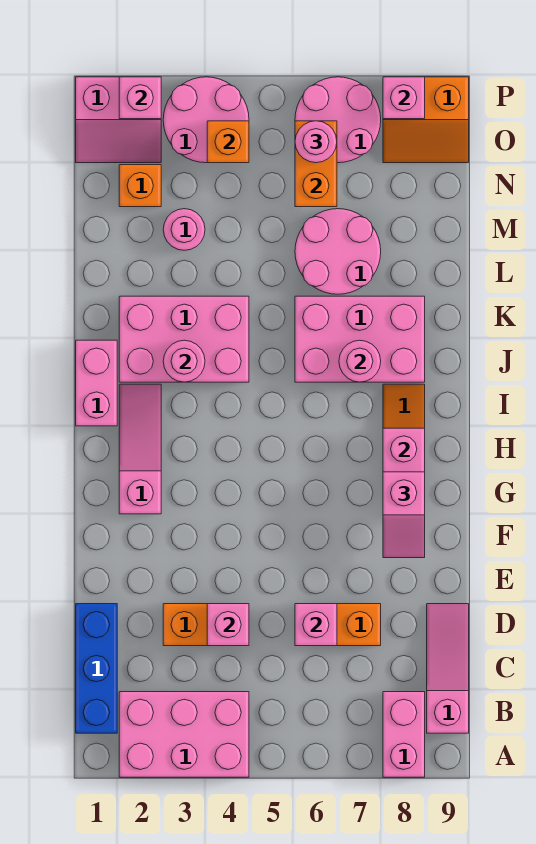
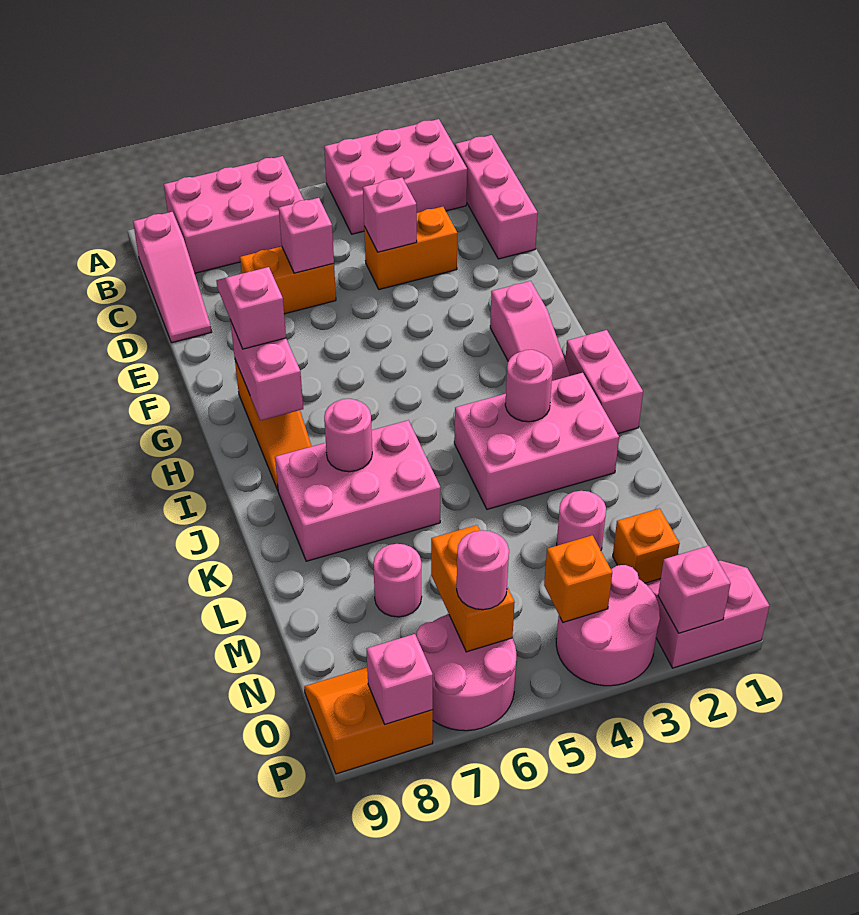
pink brick A8:B8 level 1 -> pink brick A6:B8 level 1
blue brick B1:D1 level 1 -> pink brick B1:D1 level 1
pink round brick L6:M7 level 1 -> pink round brick M7 level 1

